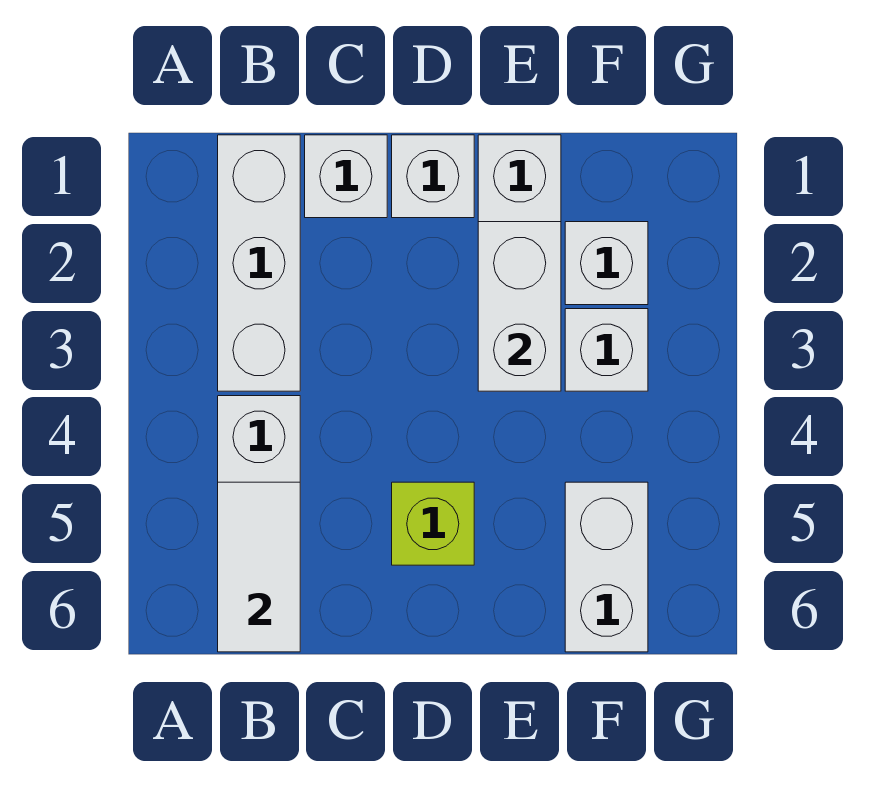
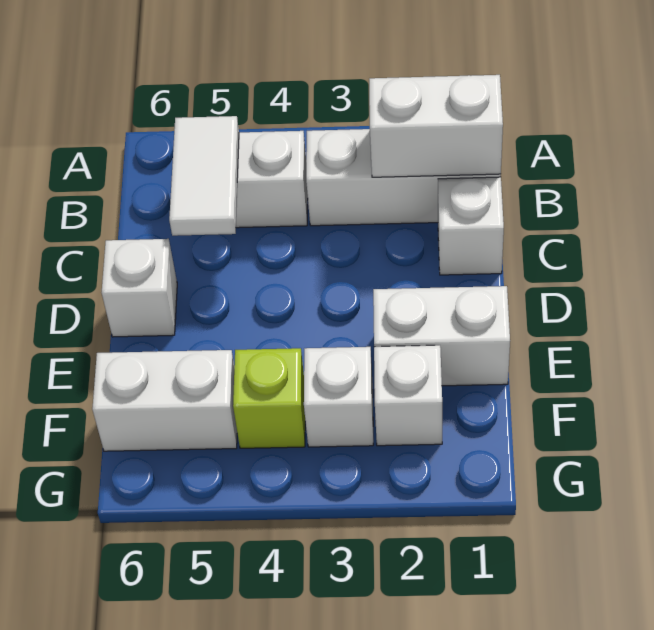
white tile B5:B6 level 2 -> white tile B5:C5 level 2
white brick D1 level 1 -> white brick D6 level 1
lime brick D5 level 1 -> lime brick F4 level 1
white brick E2:E3 level 2 -> white brick B1:B2 level 2

